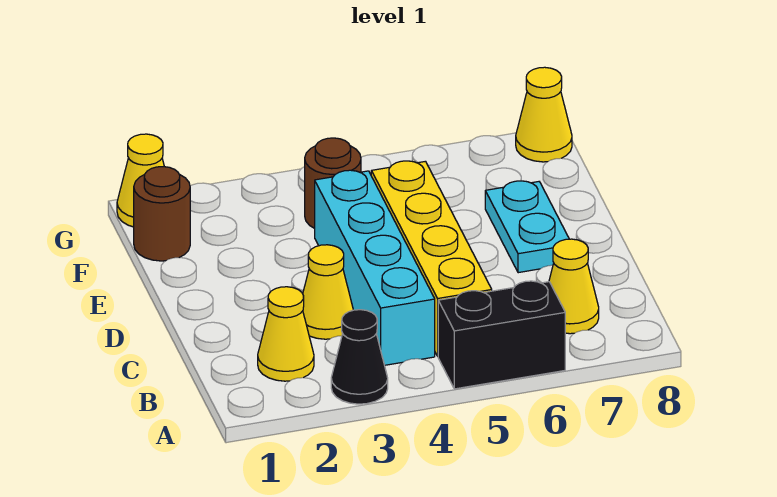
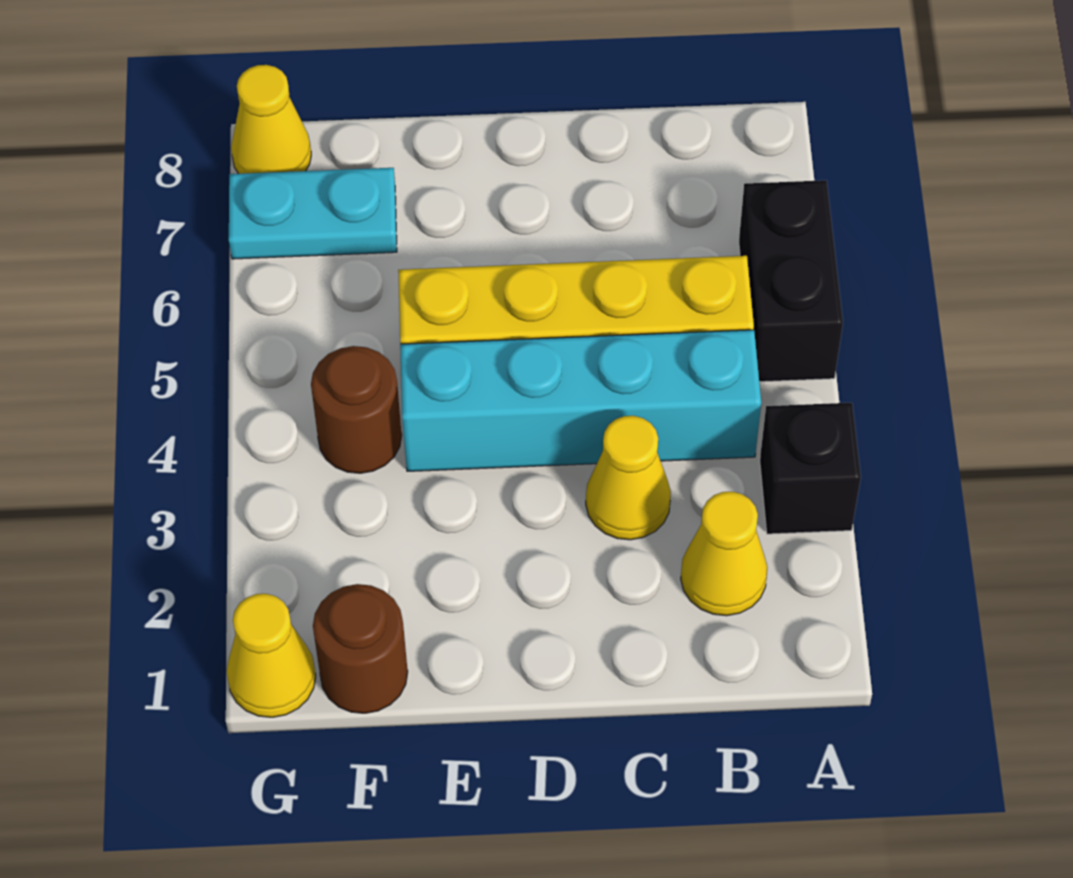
black cone A3 level 1 -> black brick A3 level 1
yellow cone B7 level 1 -> none
cyan plate D7:E7 level 1 -> cyan plate F7:G7 level 1

